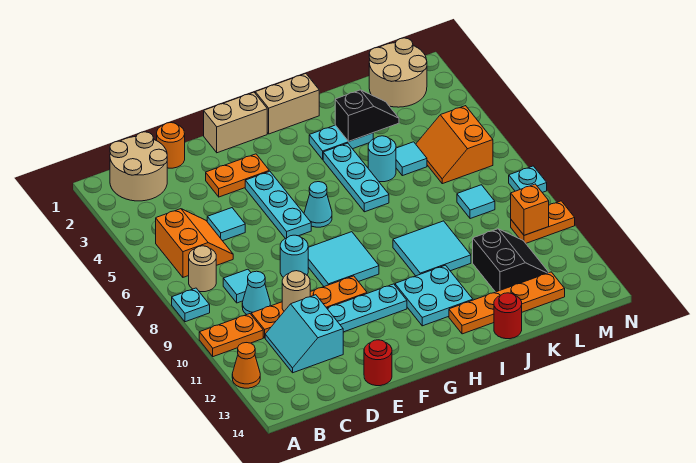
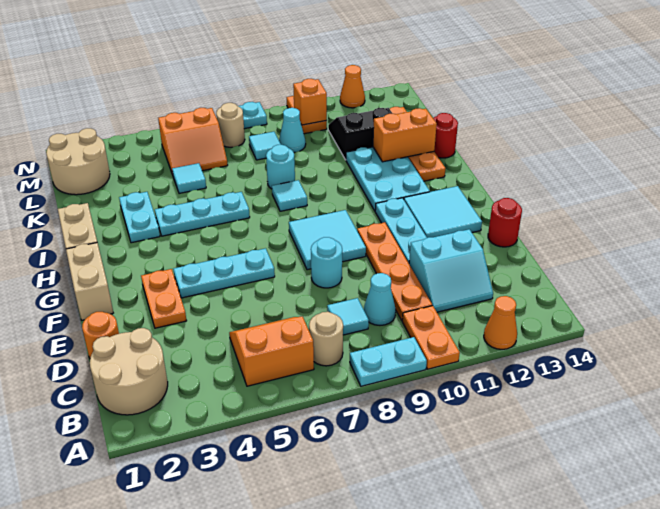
cyan plate A8 level 1 -> cyan plate A8:A9 level 1
cyan tile D5 level 1 -> cyan tile I8 level 1
tan round brick D10 level 2 -> tan round brick M7 level 1
cyan cone G6 level 1 -> cyan cone L9 level 1
cyan plate H11:I12 level 1 -> cyan plate H11:J12 level 1
cyan tile I9:J10 level 1 -> cyan tile F12:G13 level 1
black slope J3:K3 level 2 top J -> none
cyan round brick J5 level 1 -> cyan round brick J8 level 1
none -> orange brick J12:J13 level 2
none -> orange cone N12 level 1

